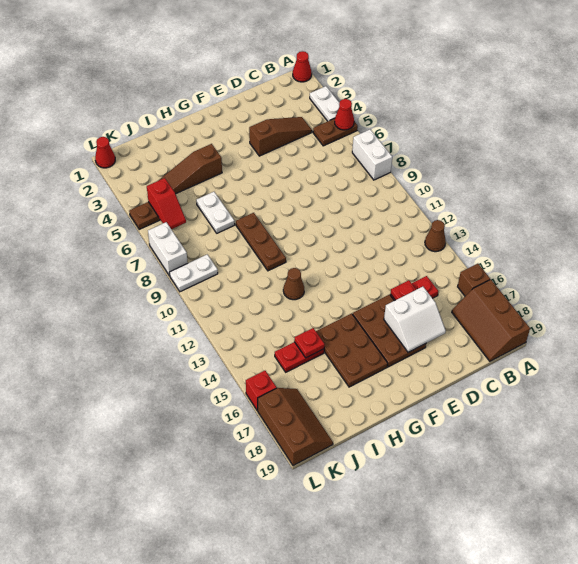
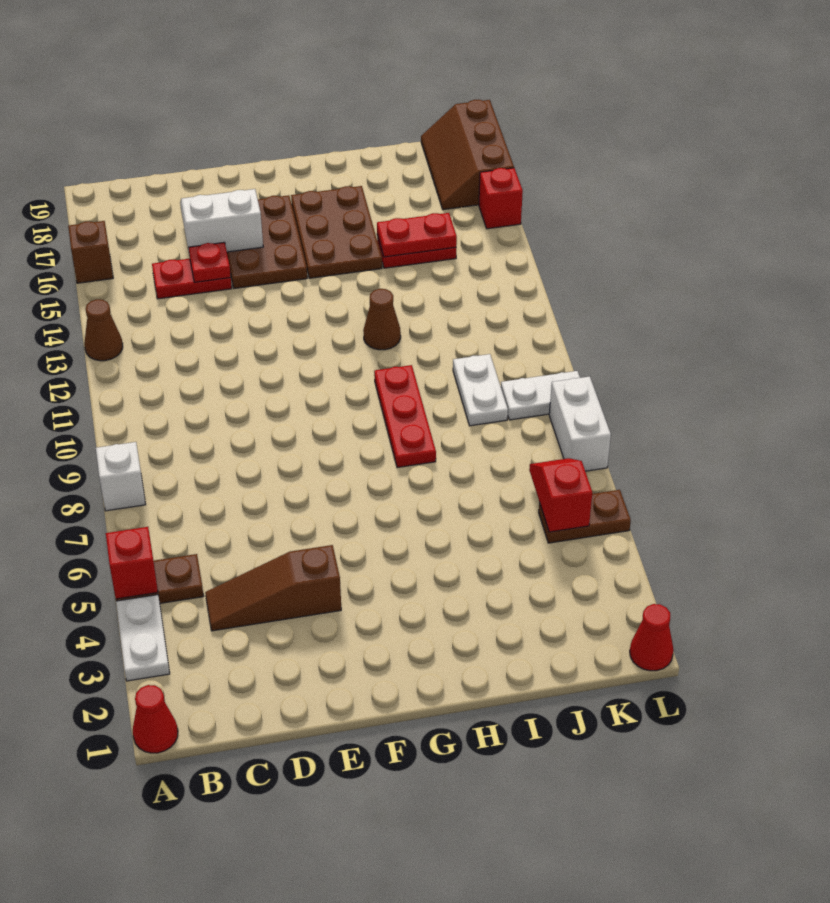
red cone A5 level 2 -> red brick A5 level 2
white brick A7:A8 level 1 -> white brick A8 level 1
brown slope A17:B19 level 1 top A -> none
brown slope H4:J4 level 1 top H -> none
brown plate H8:H10 level 1 -> red plate H8:H10 level 1
white plate I6:I7 level 1 -> white plate J9:J10 level 1
red plate I15 level 2 -> red plate I15:J15 level 2

